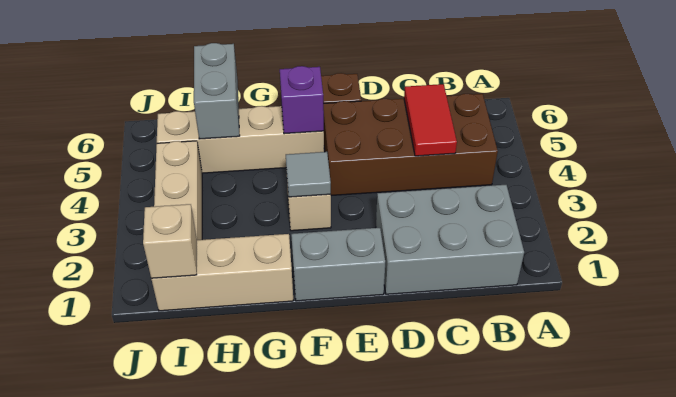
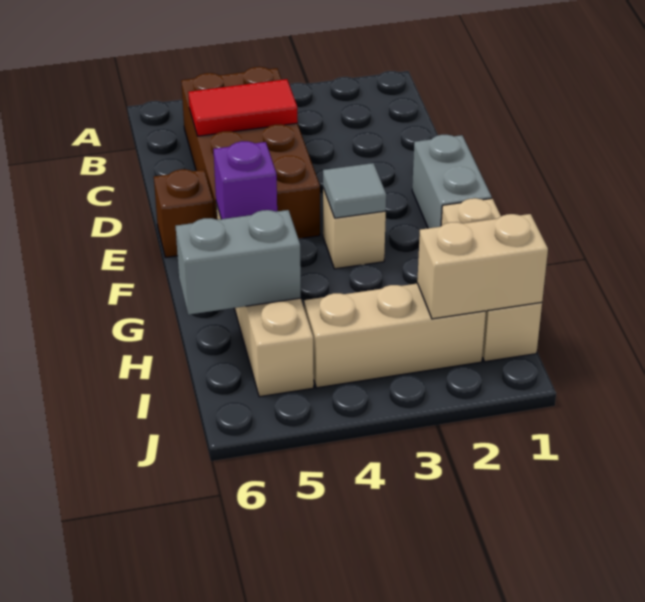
grey brick B1:D2 level 1 -> none
tan brick I1 level 2 -> tan brick I1:I2 level 2

